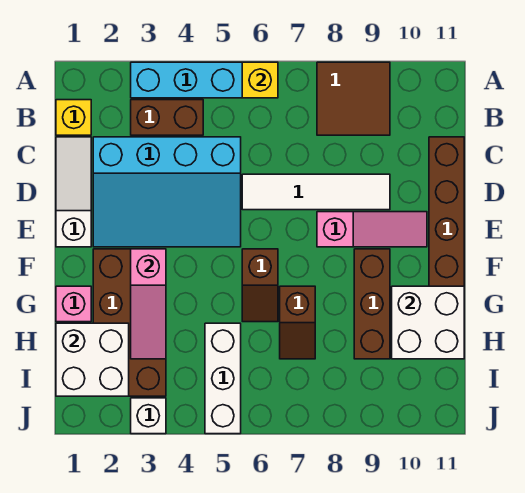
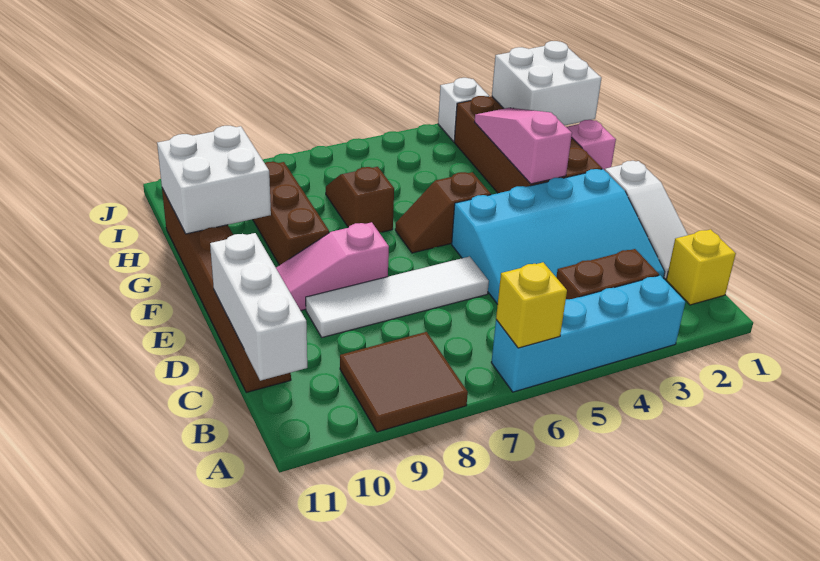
cyan slope C2:E5 level 1 top C -> cyan slope C2:E5 level 1 top E
brown slope F6:G6 level 1 top F -> brown slope F5:F6 level 1 top 5
white brick H5:J5 level 1 -> white brick B11:D11 level 2

